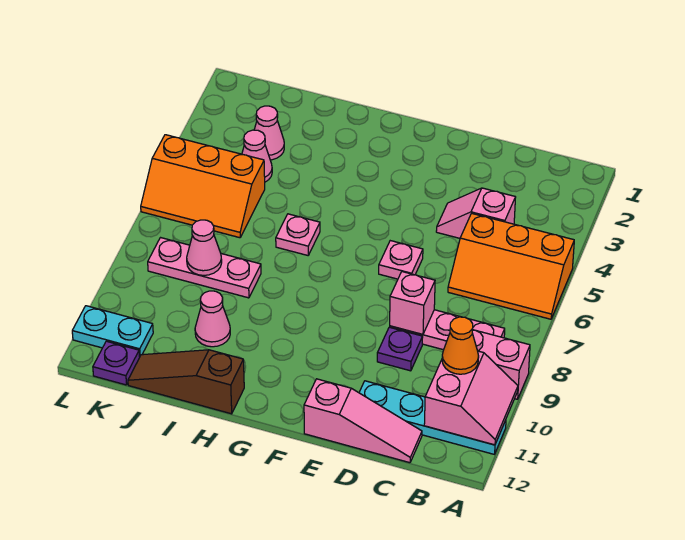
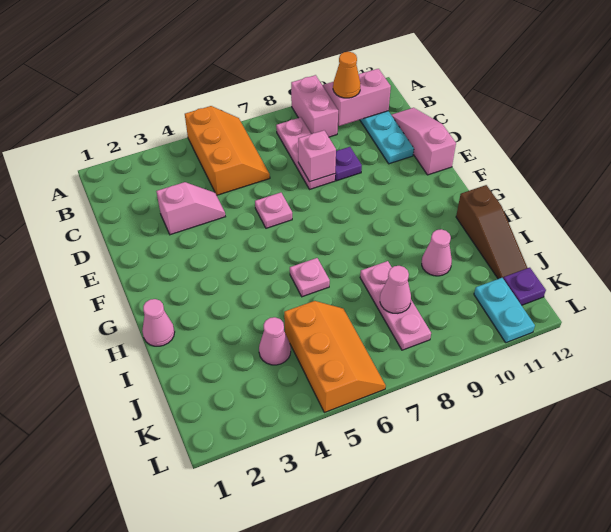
pink slope C4:D4 level 1 top C -> pink slope D3:D4 level 1 top 3
pink cone J3 level 1 -> pink cone H1 level 1

